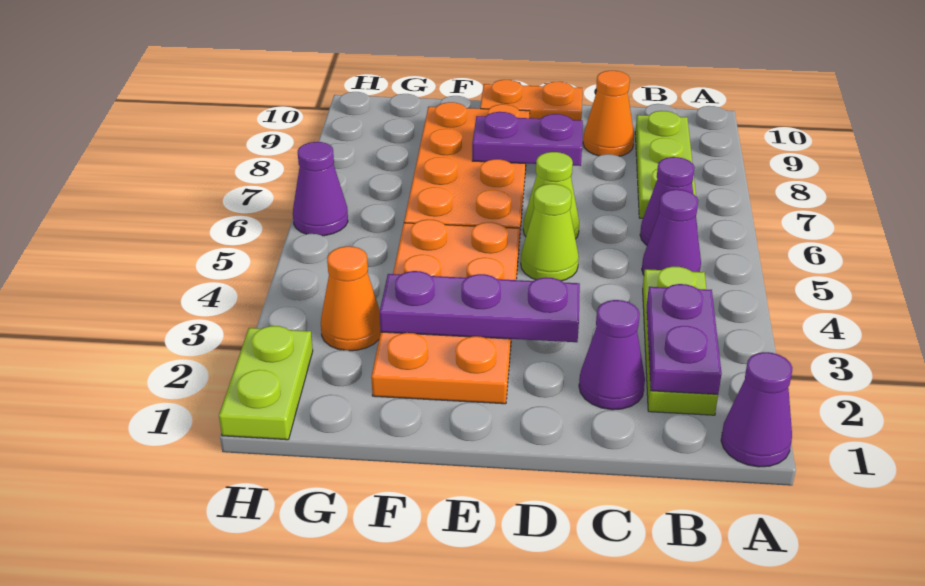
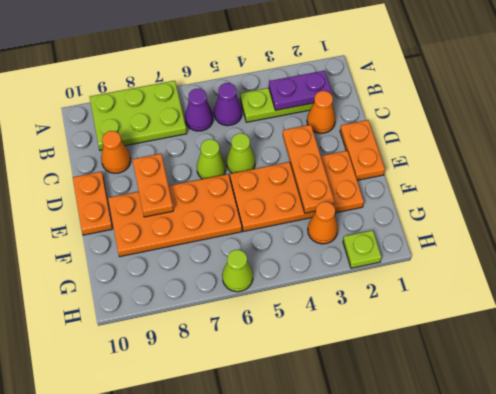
purple cone A1 level 1 -> none
lime plate B7:B9 level 1 -> lime plate A7:B9 level 1
purple cone C2 level 1 -> orange cone C2 level 1
none -> orange plate D1:E1 level 1
purple plate D3:F3 level 2 -> orange plate D3:F3 level 2
purple plate D8:E8 level 2 -> orange plate D8:E8 level 2
lime plate H1:H2 level 1 -> lime plate H2 level 1
purple cone H6 level 1 -> lime cone H6 level 1

